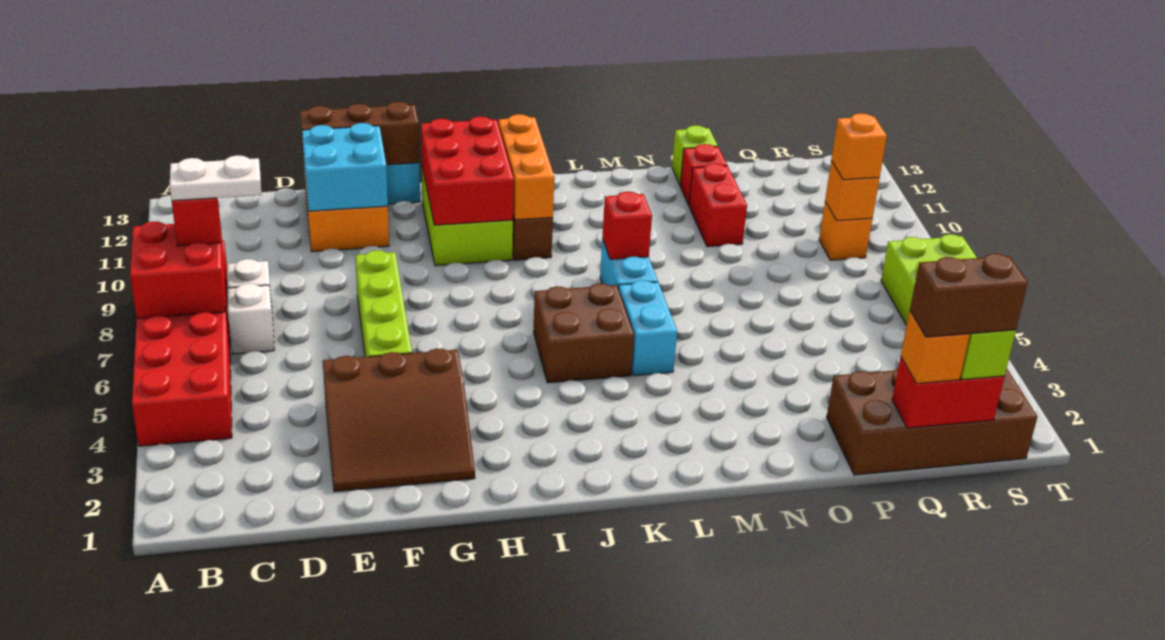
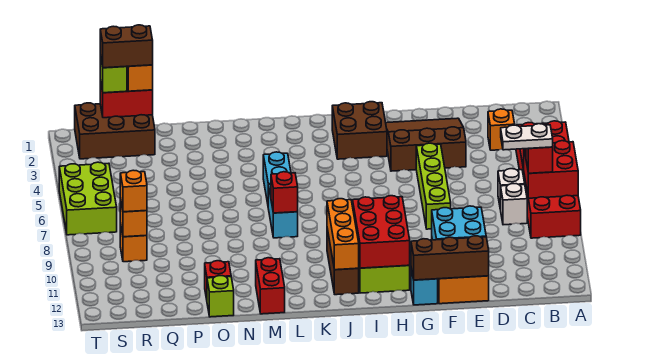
none -> orange brick C3 level 1
brown brick J5:K6 level 1 -> brown brick H2:I3 level 1
red brick O10:O11 level 1 -> red brick M12:M13 level 1
brown brick P1:S2 level 1 -> brown brick Q1:S2 level 1

